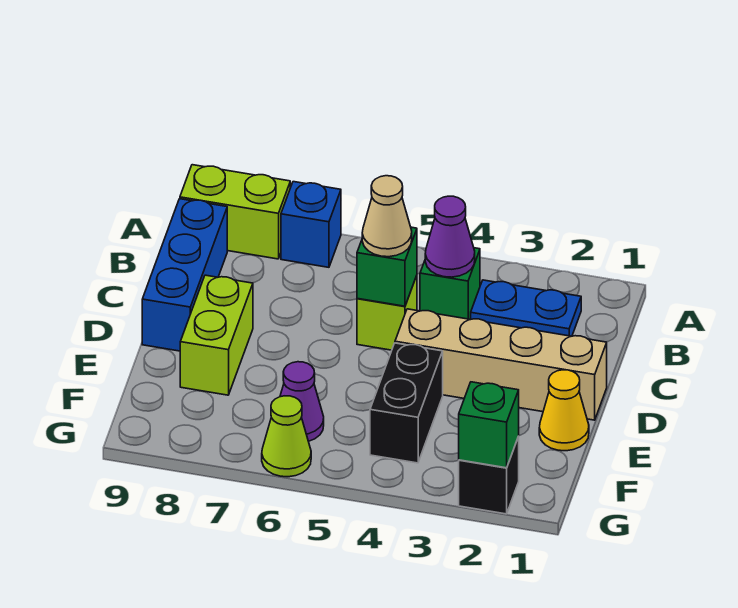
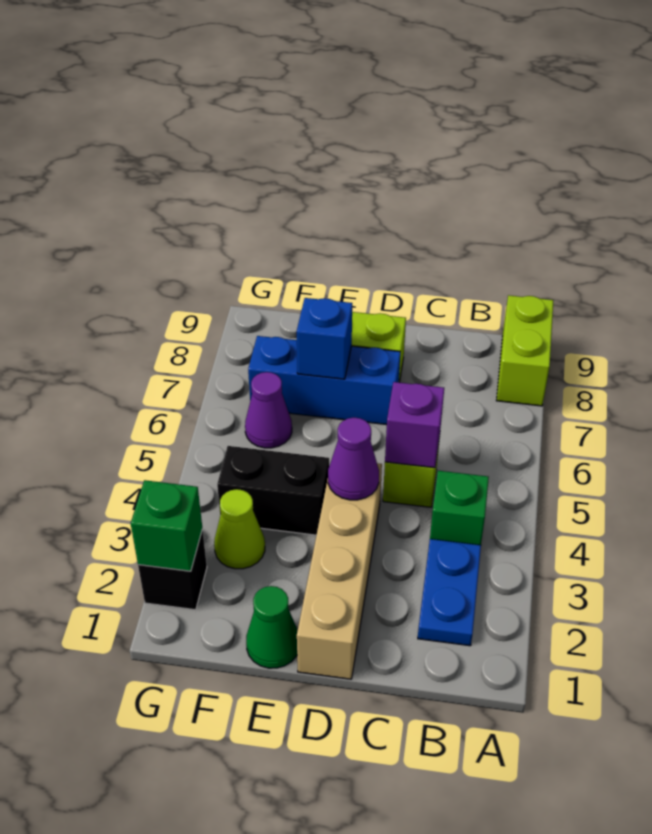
blue brick A7 level 1 -> blue brick E7 level 2
purple cone B4 level 2 -> purple cone D4 level 2
blue brick B9:D9 level 1 -> blue brick D7:F7 level 1
green brick C5 level 2 -> purple brick C5 level 2
tan cone C5 level 3 -> none
yellow cone E1 level 1 -> green cone E1 level 1
lime cone G6 level 1 -> lime cone F3 level 1

